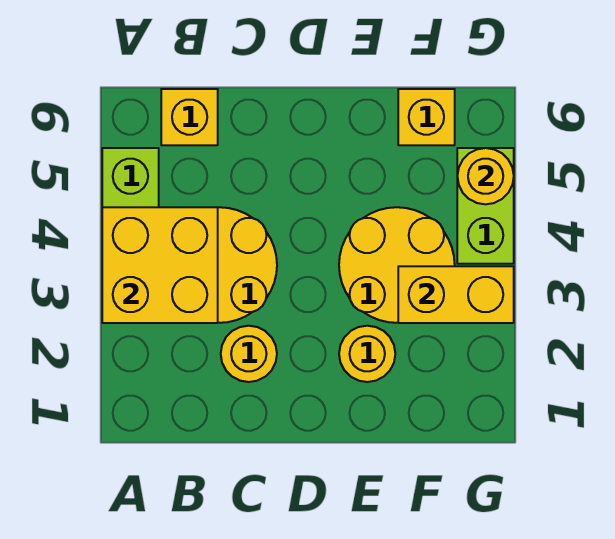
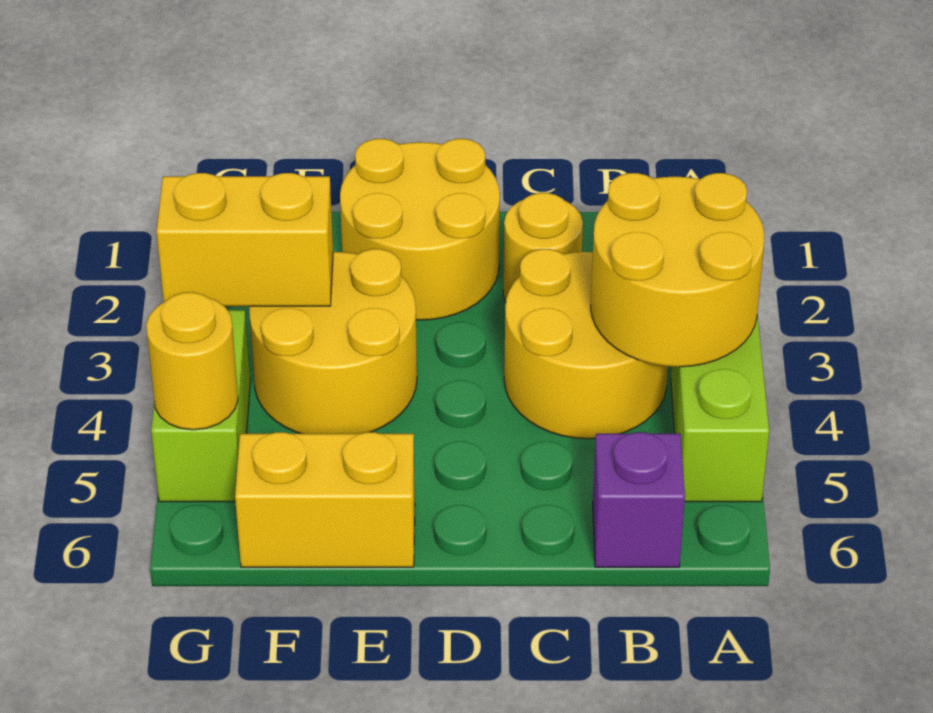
yellow brick A3:B4 level 2 -> yellow round brick A3:B4 level 2
yellow brick B6 level 1 -> purple brick B6 level 1
yellow round brick E2 level 1 -> yellow round brick D1:E2 level 1
yellow brick F6 level 1 -> yellow brick E6:F6 level 1

